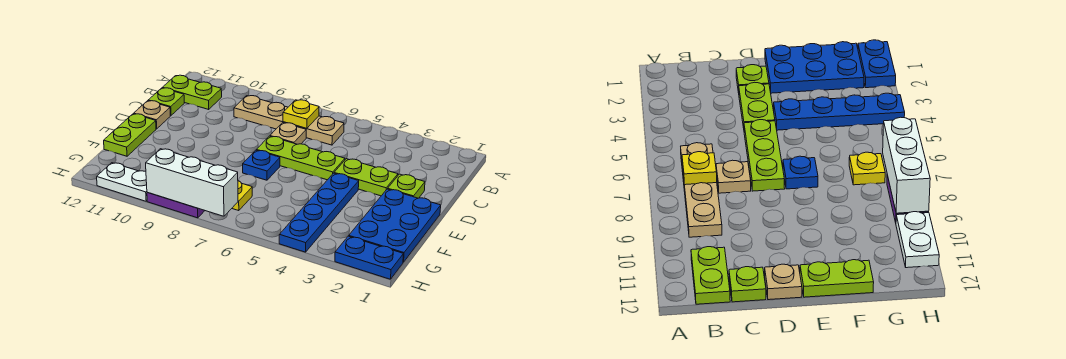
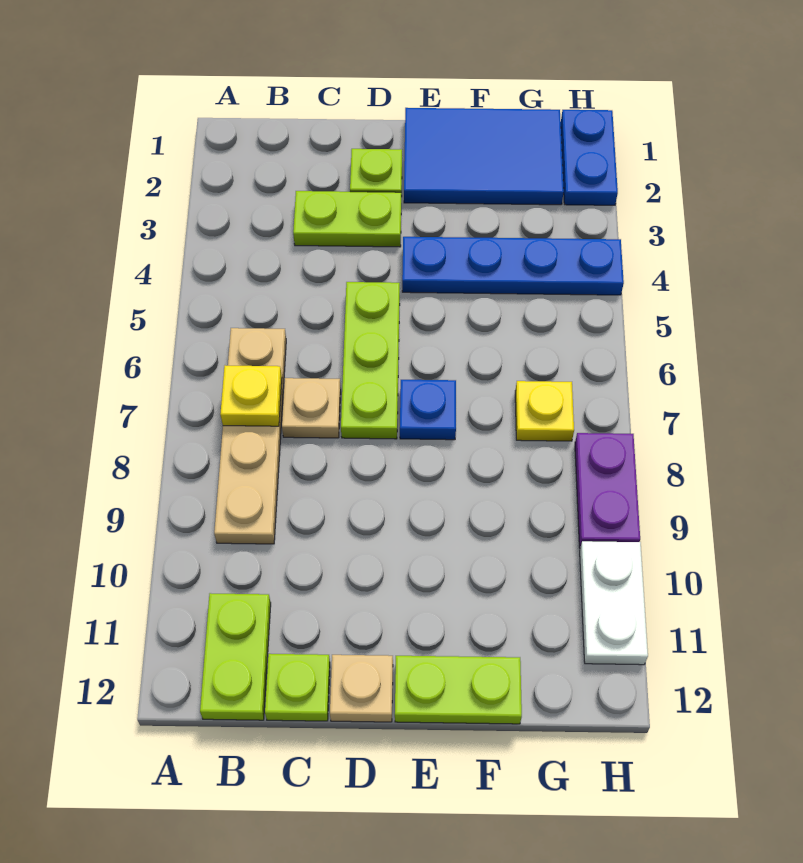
lime plate D3:D4 level 1 -> lime plate C3:D3 level 1
blue plate E1:G2 level 1 -> blue tile E1:G2 level 1
white brick H7:H9 level 2 -> none

